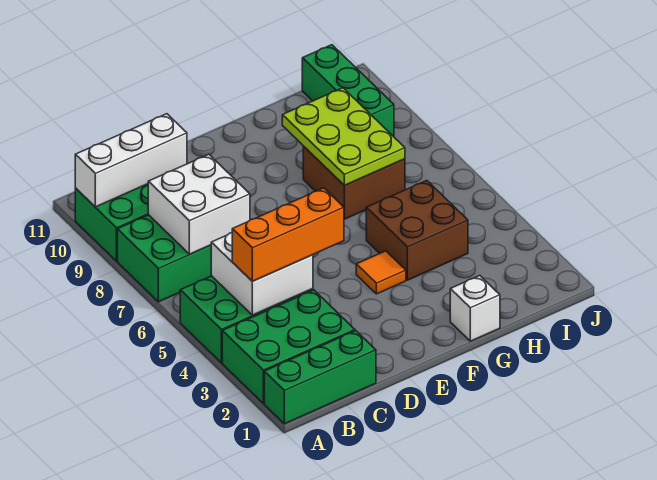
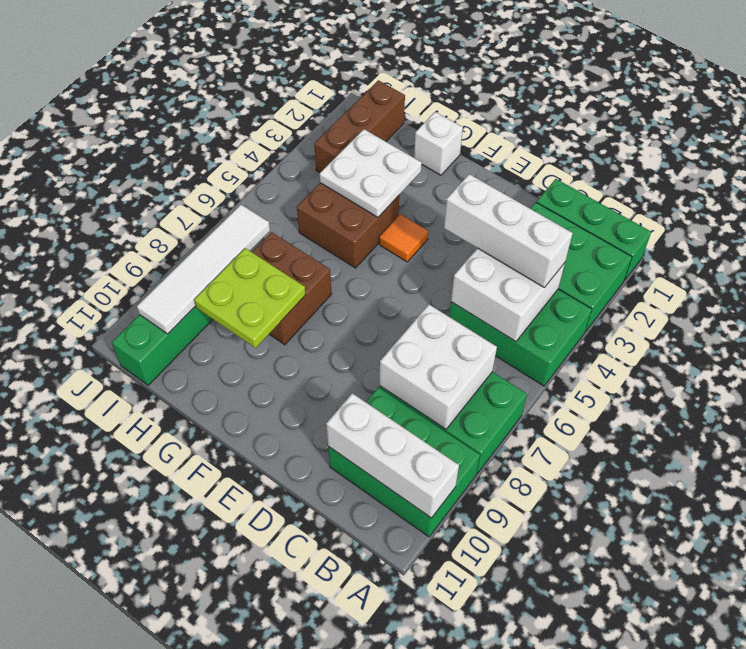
orange brick B4:D4 level 3 -> white brick B4:D4 level 3
none -> white plate G3:H4 level 2
lime plate G7:H9 level 2 -> lime plate G8:H9 level 2
none -> brown brick I1:I3 level 1
none -> white tile I7:I10 level 2

